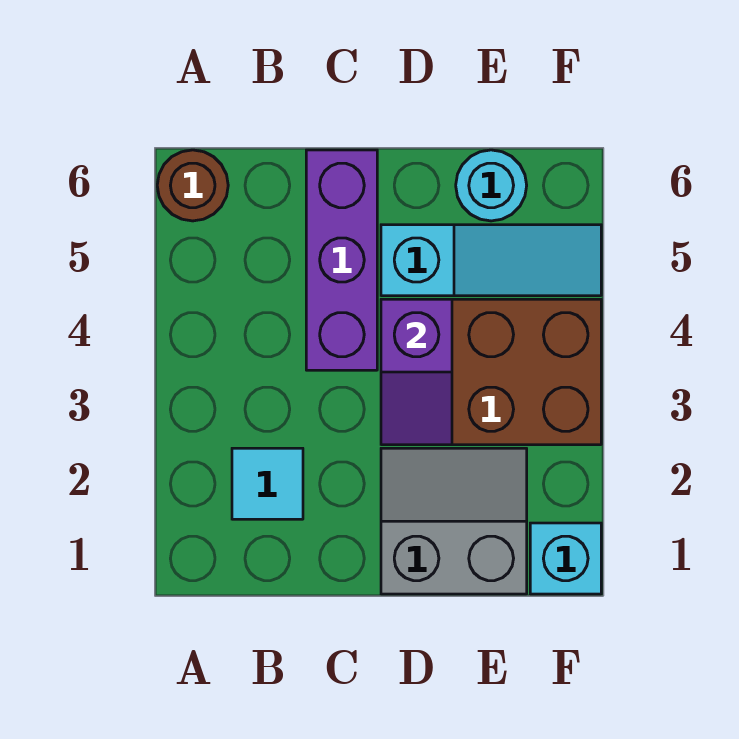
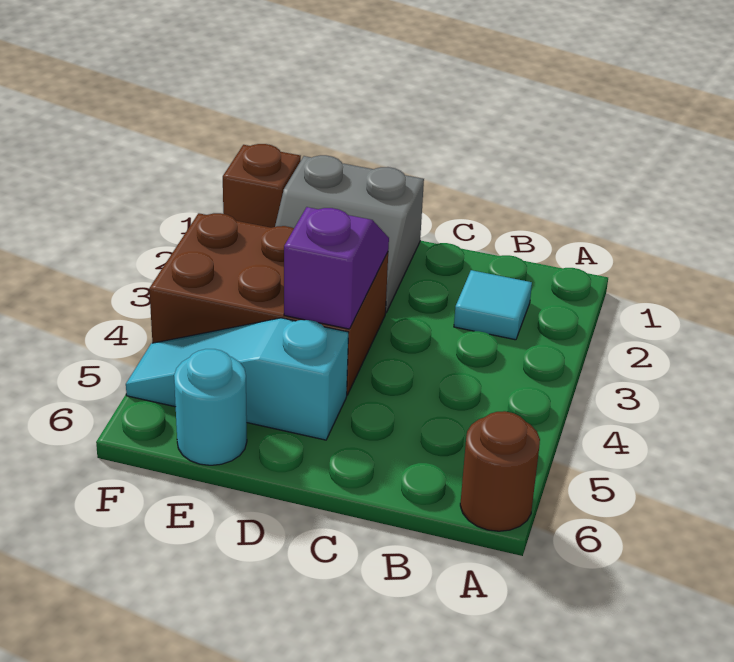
purple brick C4:C6 level 1 -> none
cyan brick F1 level 1 -> brown brick F1 level 1

